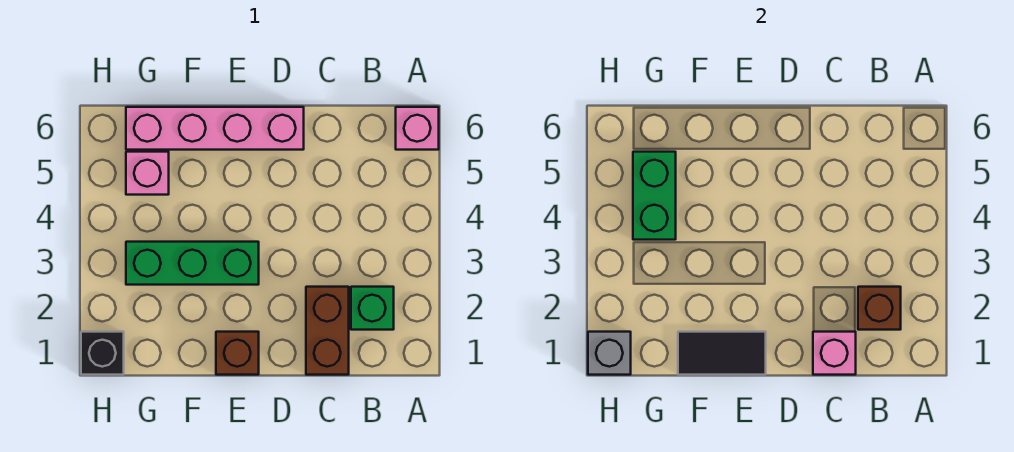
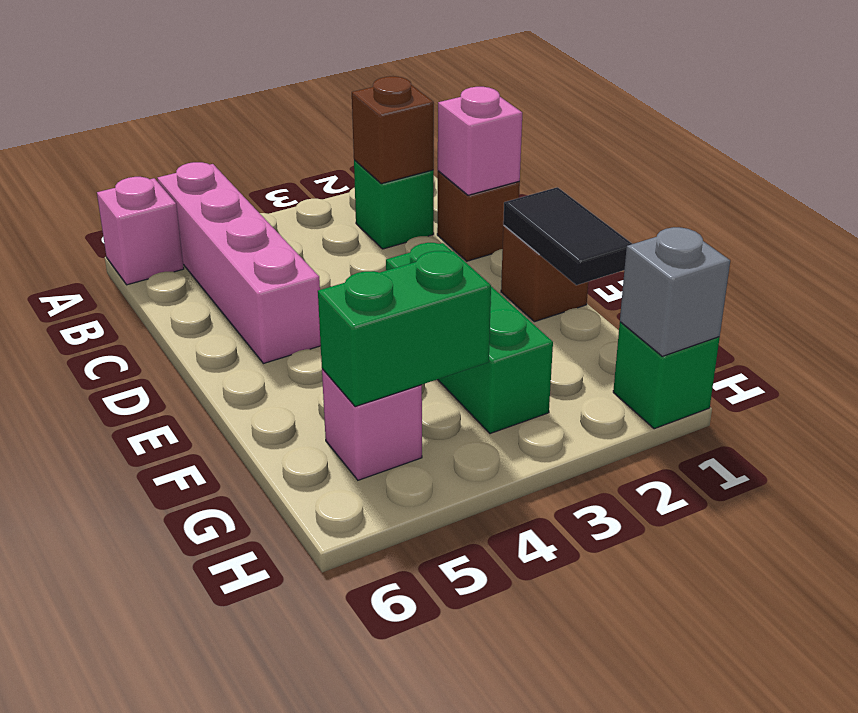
brown brick C1:C2 level 1 -> brown brick C1 level 1
pink brick D6:G6 level 1 -> pink brick A5:D5 level 1
black brick H1 level 1 -> green brick H1 level 1

